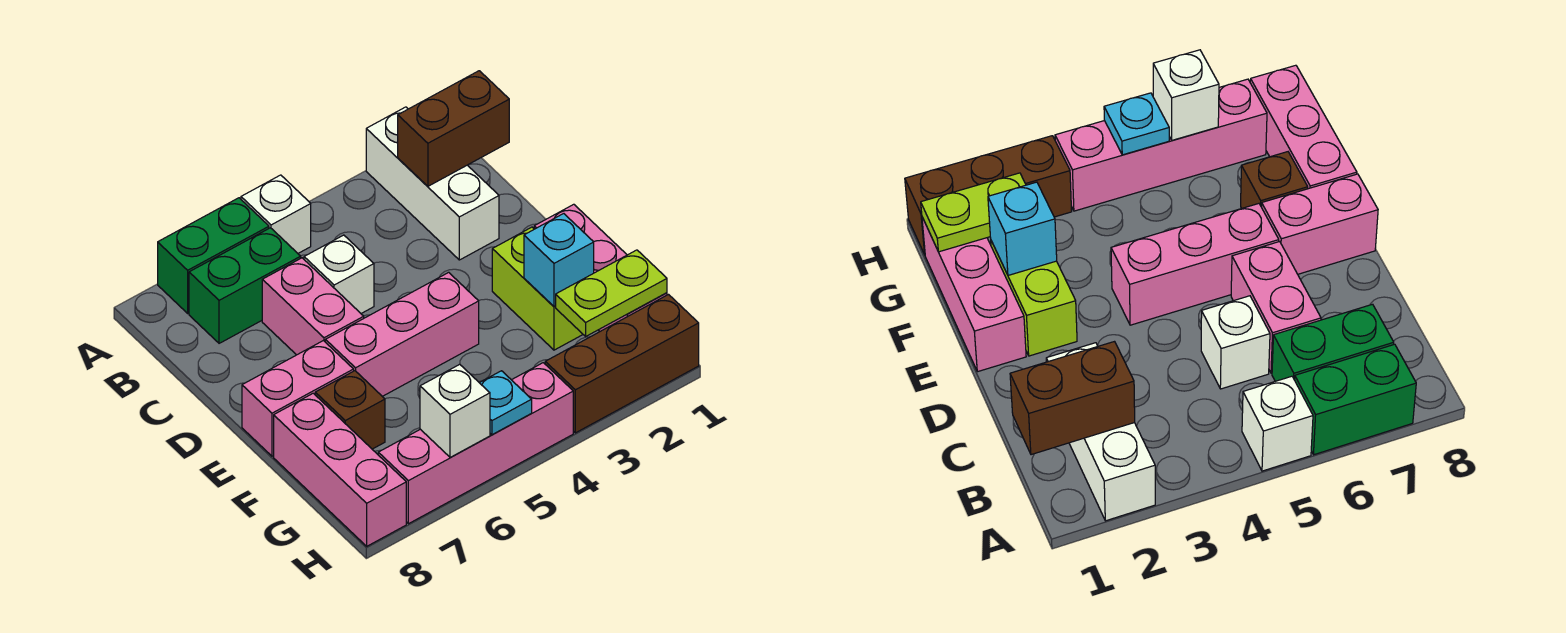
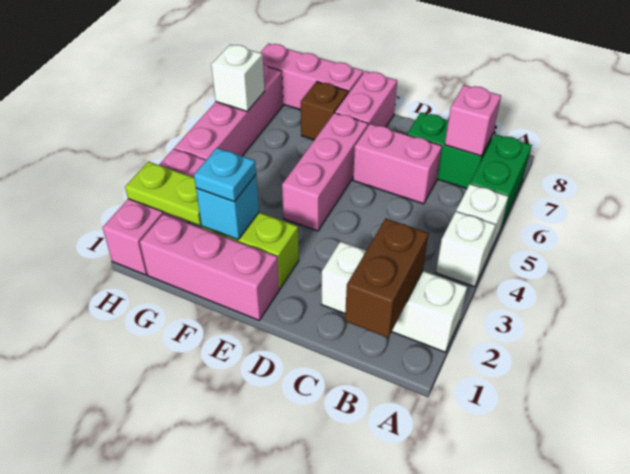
green brick B6:B7 level 1 -> green brick B7:C7 level 1
none -> pink brick B7 level 2
white brick C5 level 1 -> white brick A4 level 1
lime plate G1:G2 level 2 -> lime plate G2:H2 level 2
brown brick H1:H3 level 1 -> pink brick H1:H3 level 1
cyan plate H5 level 2 -> cyan plate F2 level 3

